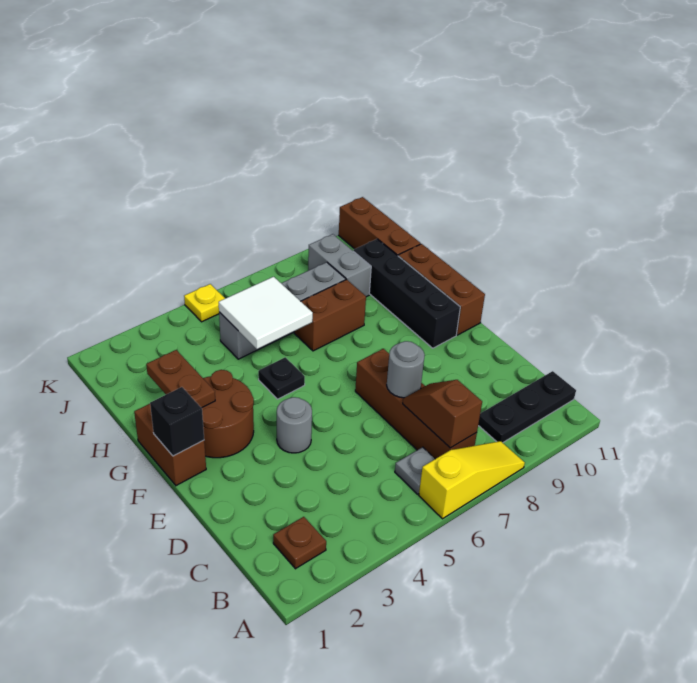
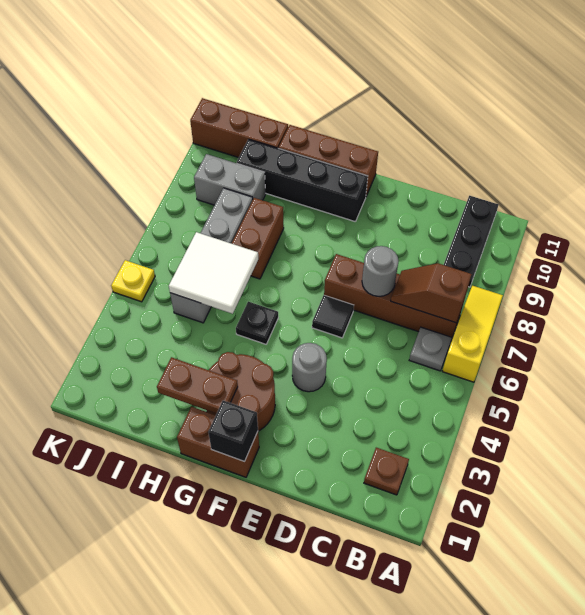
none -> black tile E6 level 1

